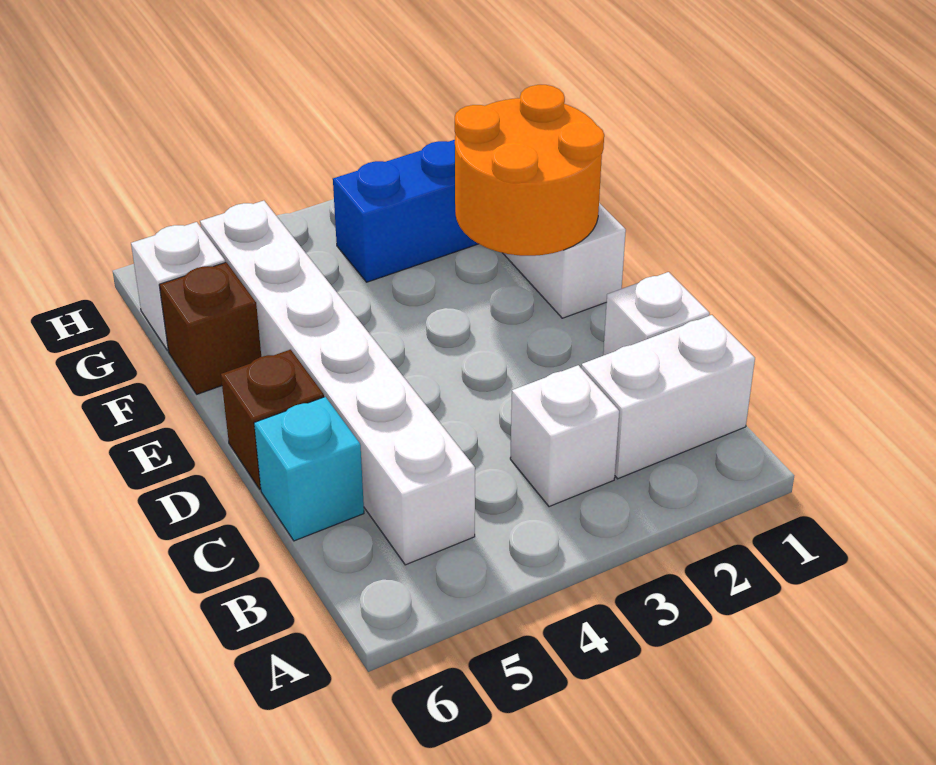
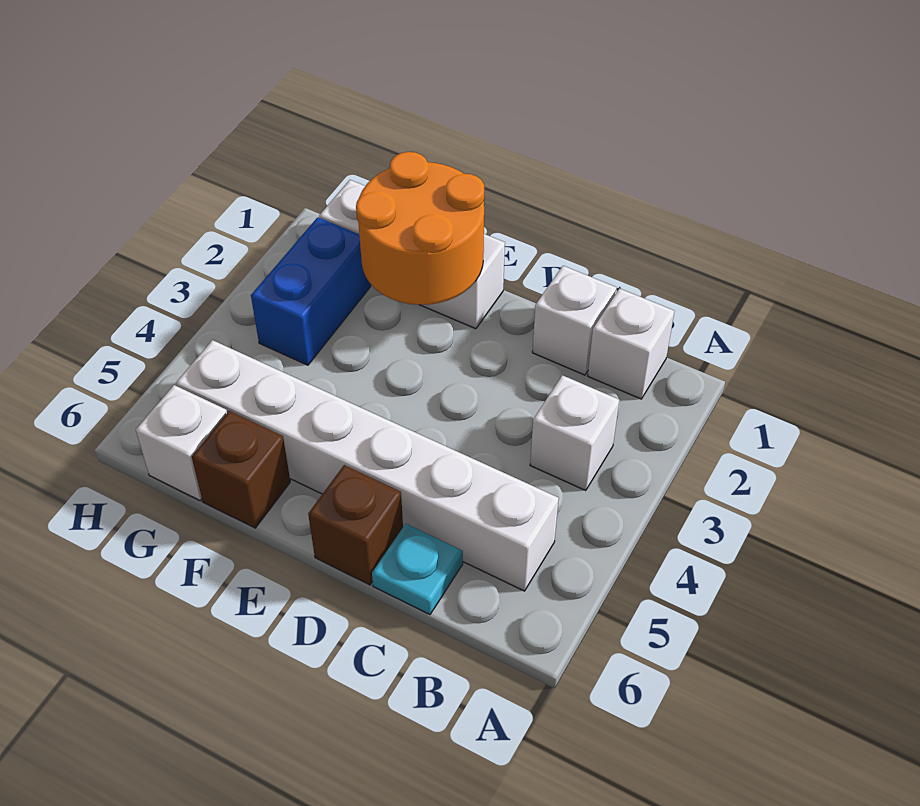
white brick B1:B2 level 1 -> white brick B1 level 1
cyan brick C6 level 1 -> cyan plate C6 level 1

